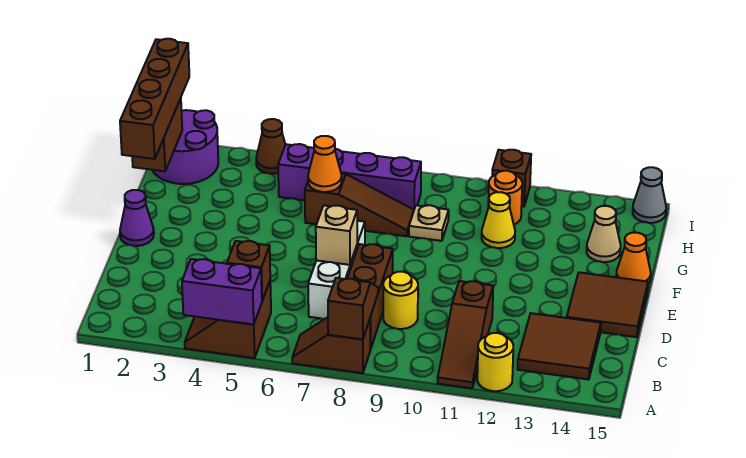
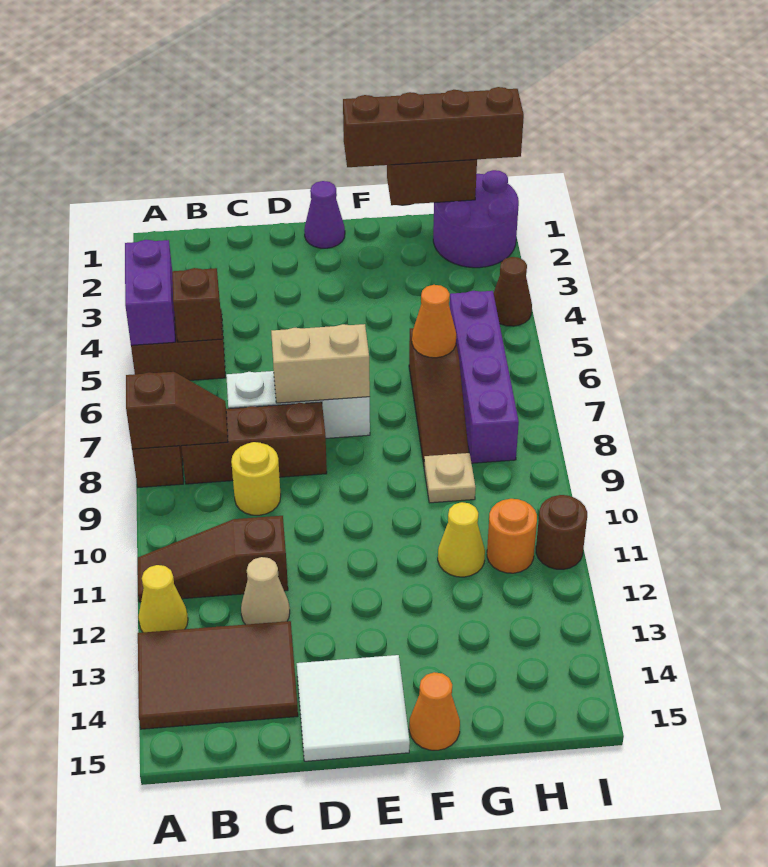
yellow round brick A12 level 1 -> yellow cone A12 level 1
brown tile B13:C14 level 1 -> brown tile A13:C14 level 1
tan brick D7 level 2 -> tan brick D7:E7 level 2
brown tile D14:E15 level 1 -> white tile D14:E15 level 1
tan cone G14 level 1 -> tan cone C12 level 1
brown brick I11 level 1 -> brown round brick I11 level 1
grey cone I15 level 1 -> none

